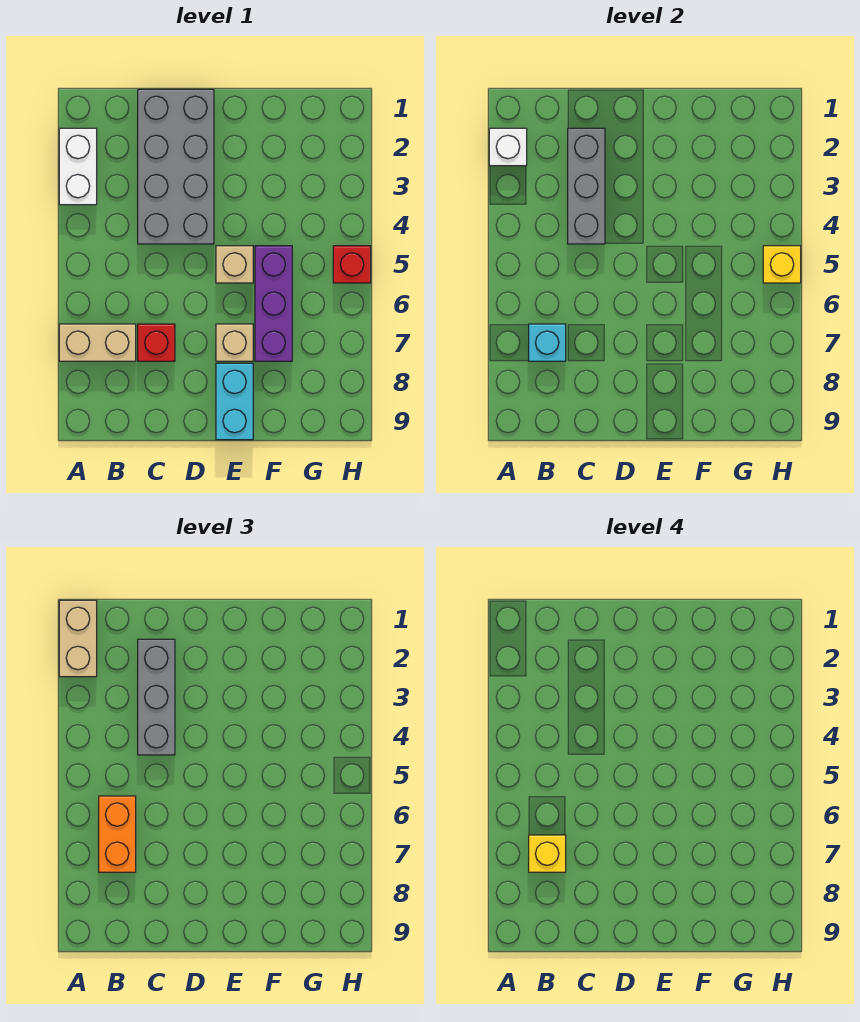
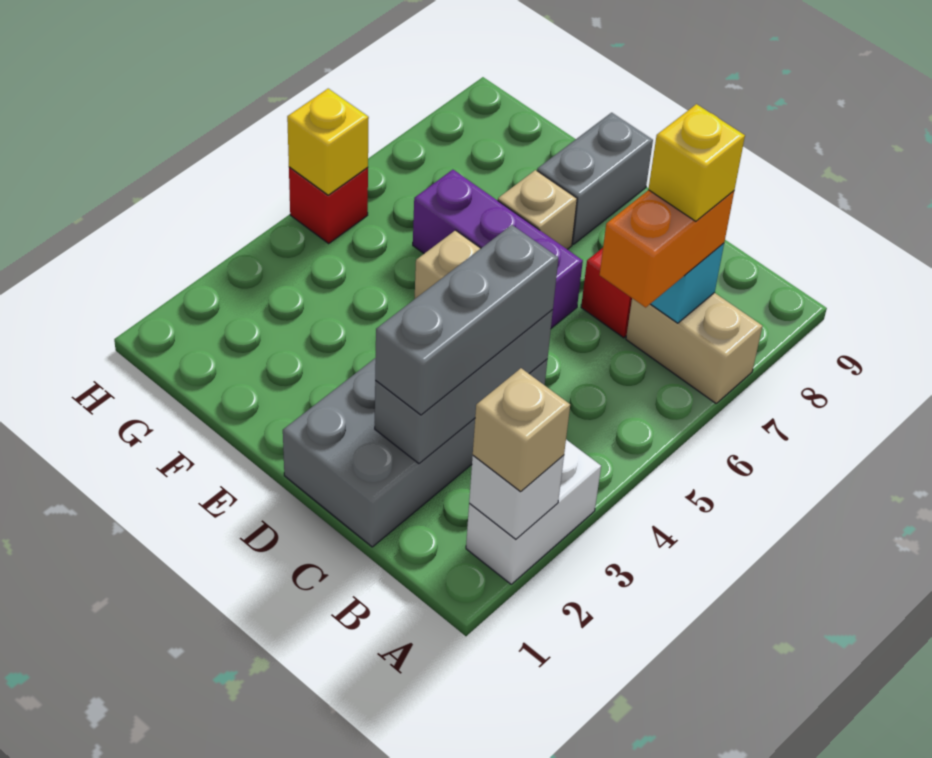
tan brick A1:A2 level 3 -> tan brick A2 level 3
cyan brick E8:E9 level 1 -> grey brick E8:E9 level 1
purple brick F5:F7 level 1 -> purple brick D6:F6 level 1

